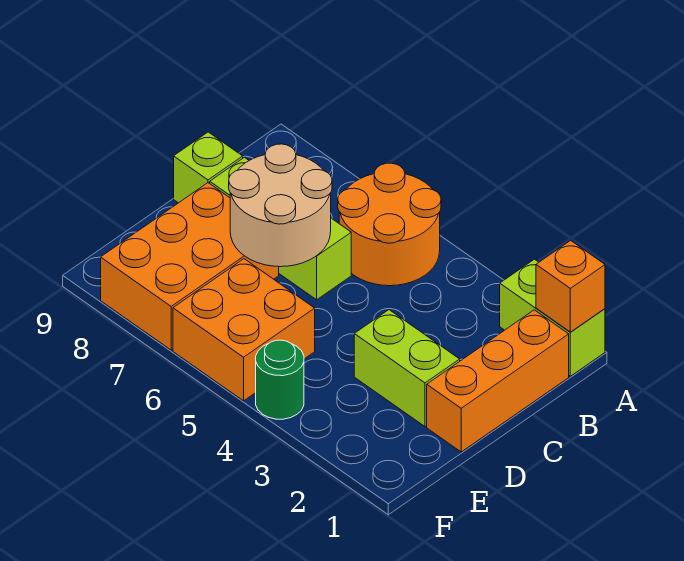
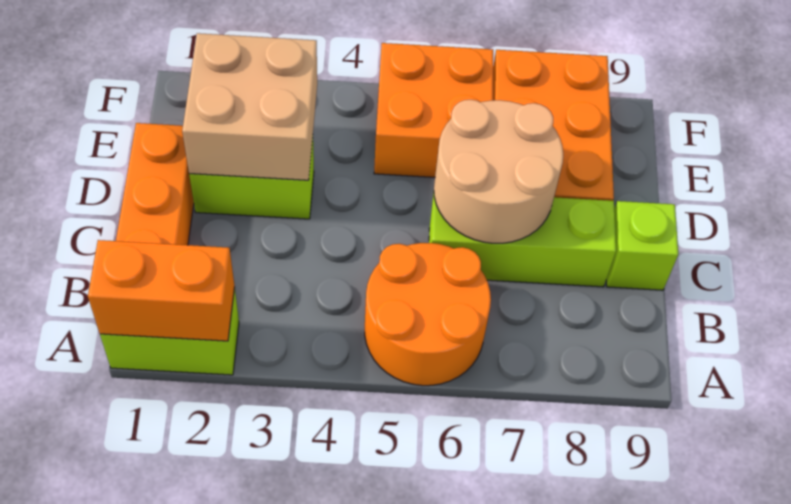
orange brick A1 level 2 -> orange brick A1:A2 level 2
none -> tan brick D2:E3 level 2
green round brick F4 level 1 -> none

